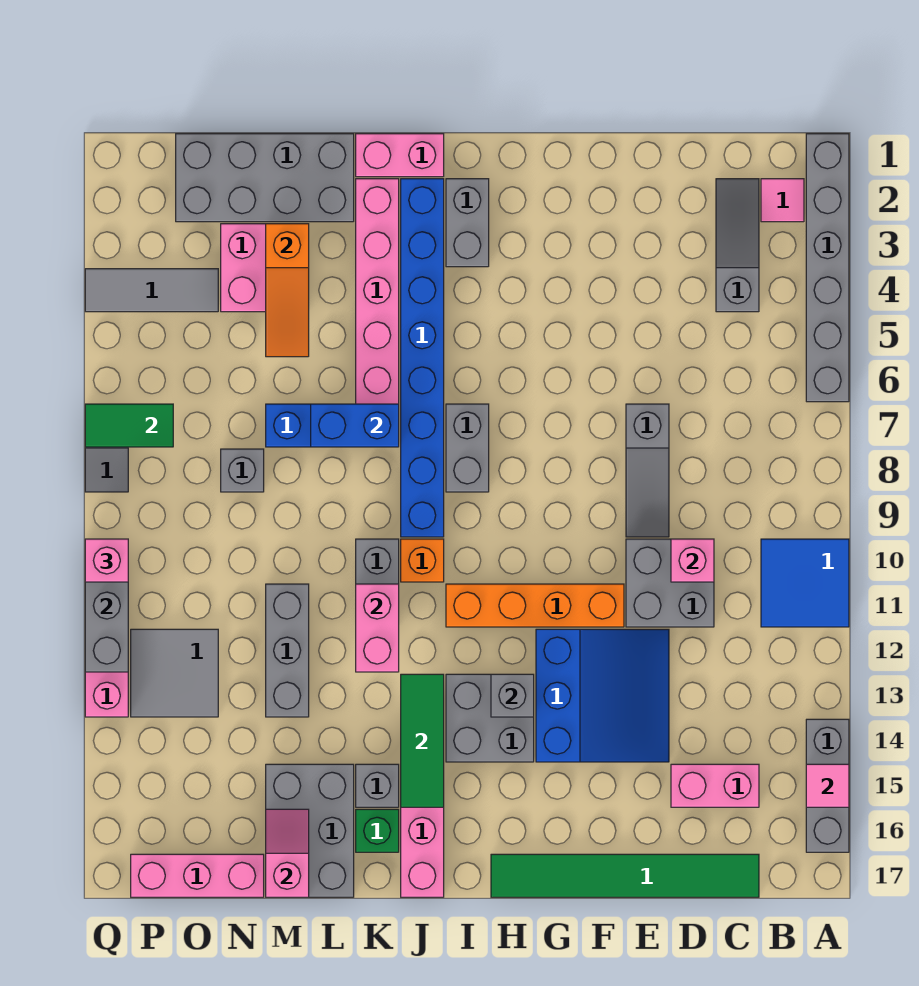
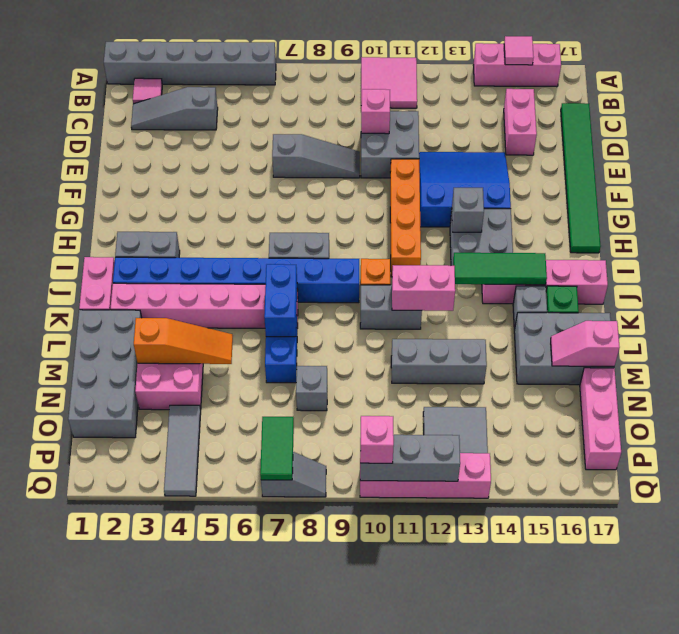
blue tile A10:B11 level 1 -> pink tile A10:B11 level 1
grey brick A14:A16 level 1 -> pink brick A14:A16 level 1

